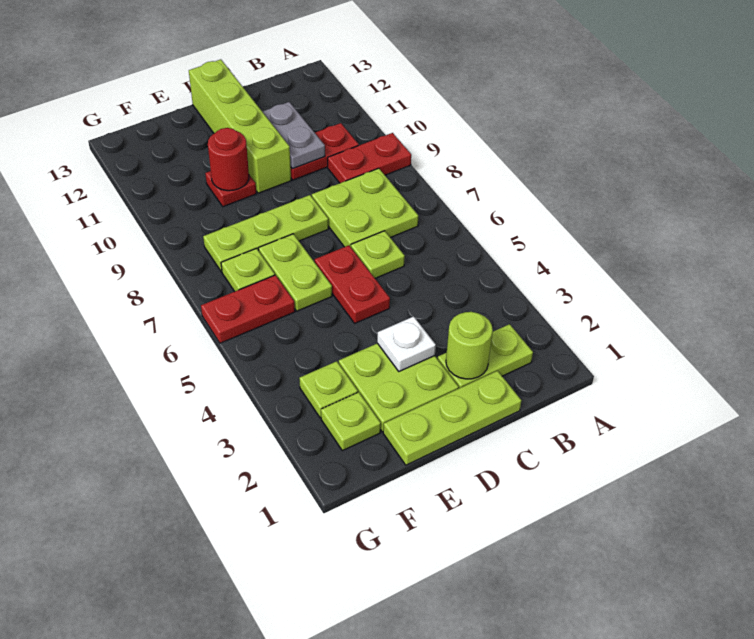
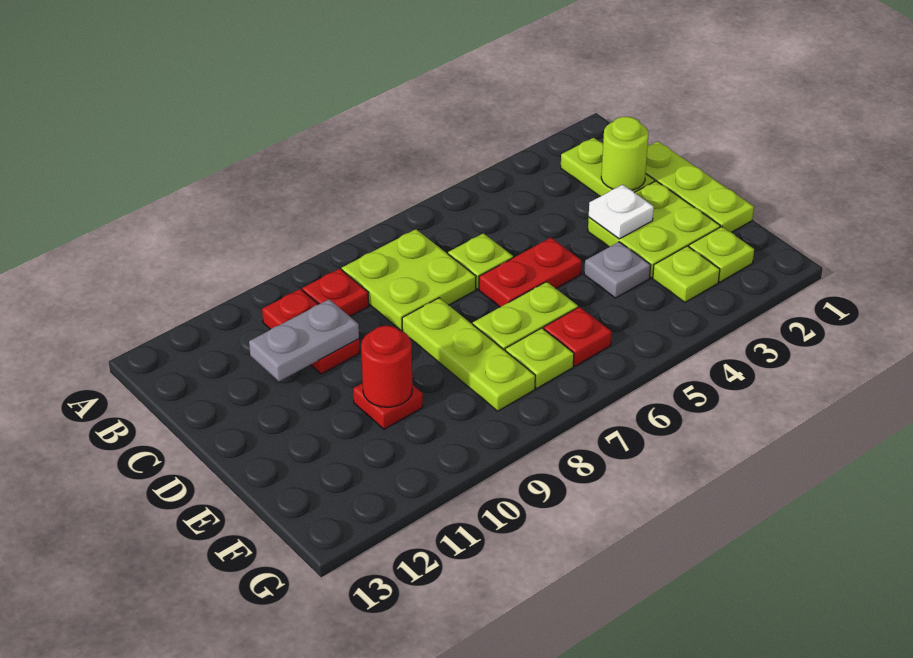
red plate A9:B9 level 1 -> red plate B9 level 1
lime brick D10:D13 level 1 -> none
none -> grey plate E4 level 1
red plate F6:G6 level 1 -> red plate F6 level 1

